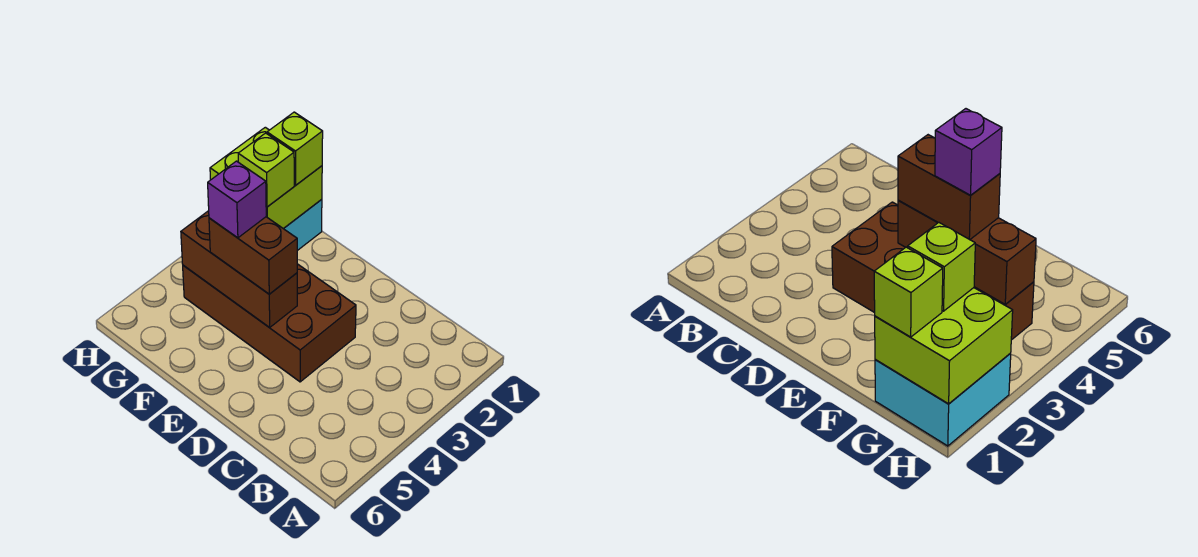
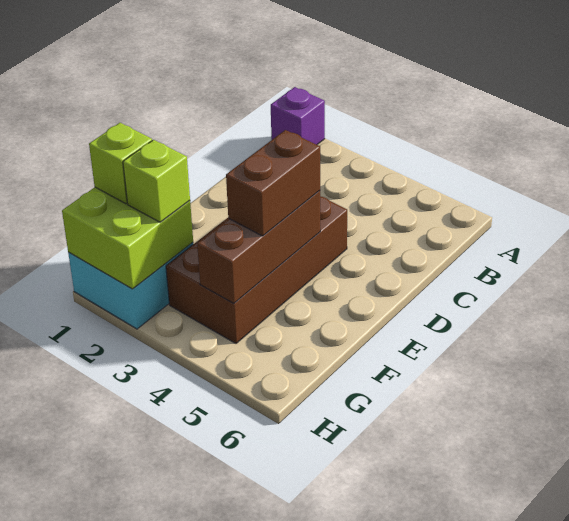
purple brick F4 level 4 -> purple brick A1 level 1

